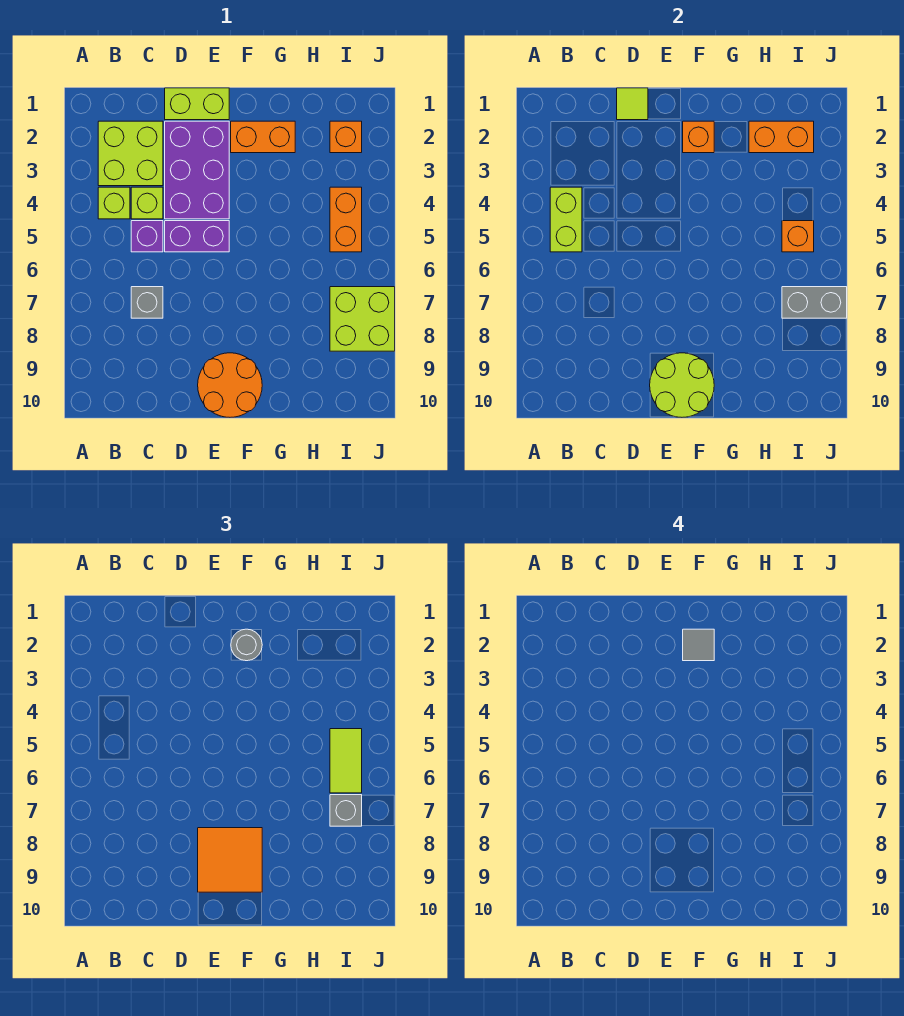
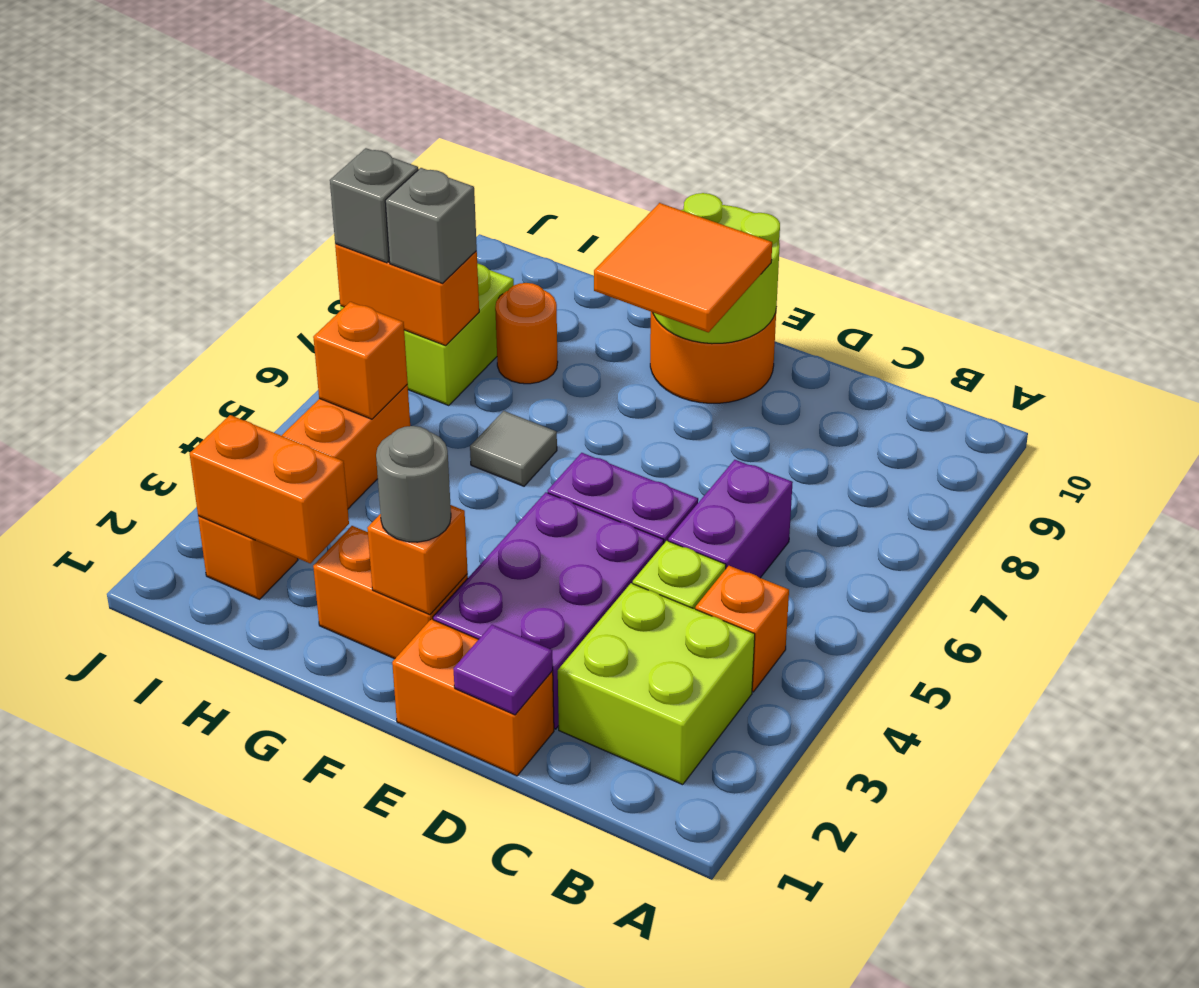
lime brick B4 level 1 -> orange brick B4 level 1
lime brick B4:B5 level 2 -> none
purple brick C5 level 1 -> purple brick C5:C6 level 1
grey brick C7 level 1 -> grey brick J7 level 3
lime brick D1:E1 level 1 -> orange brick D1:E1 level 1
lime tile D1 level 2 -> purple tile D1 level 2
grey tile F2 level 4 -> grey tile G6 level 1
none -> orange round brick H8 level 1
lime tile I5:I6 level 3 -> none
grey brick I7:J7 level 2 -> orange brick I7:J7 level 2

